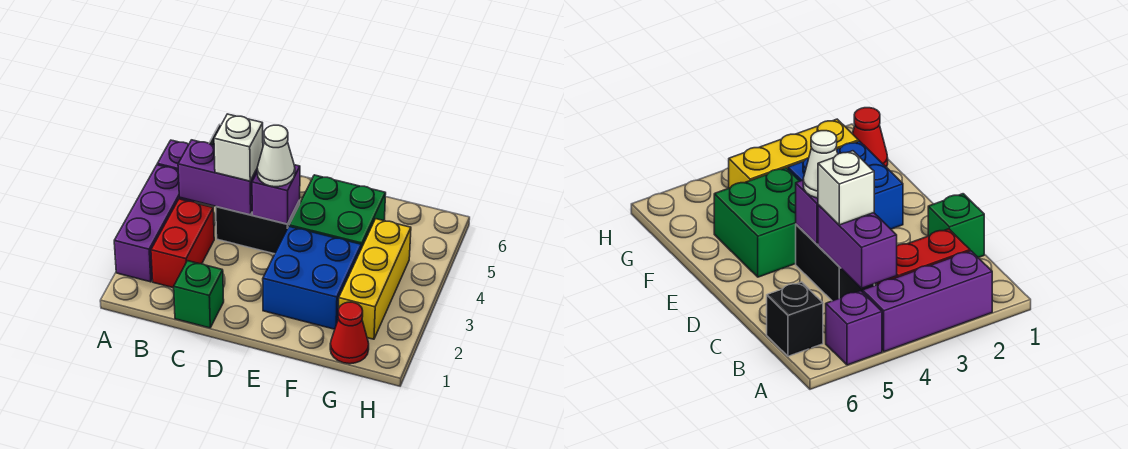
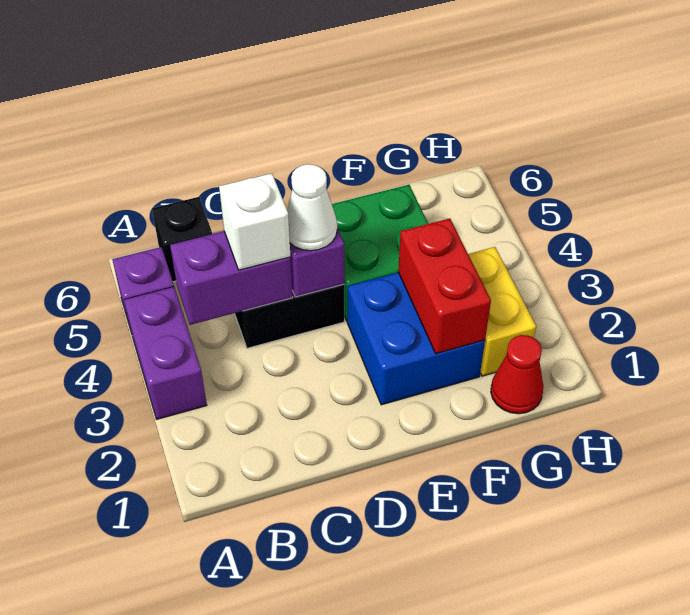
purple brick A2:A4 level 1 -> purple brick A3:A4 level 1
red brick B2:B3 level 1 -> red brick F2:F3 level 2
green brick C1 level 1 -> none
yellow brick G2:G4 level 1 -> yellow brick G2:G3 level 1

